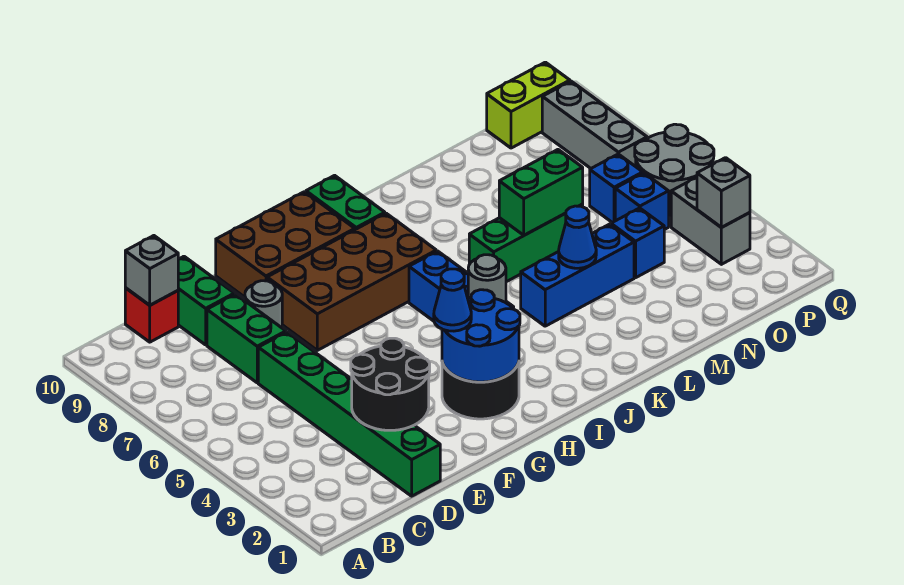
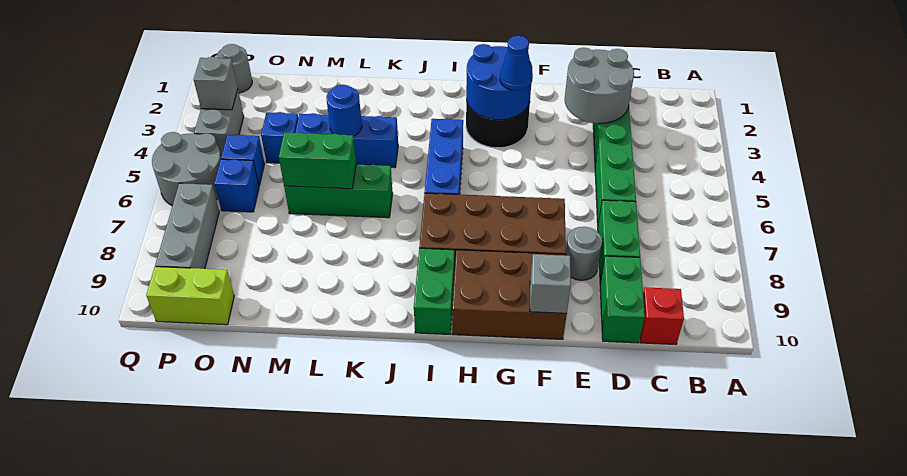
grey brick C10 level 2 -> grey brick F10 level 2
black round brick D2:E3 level 2 -> grey round brick D2:E3 level 2
grey round brick I4 level 2 -> grey round brick P1 level 1
blue cone L4 level 2 -> blue round brick L4 level 2

